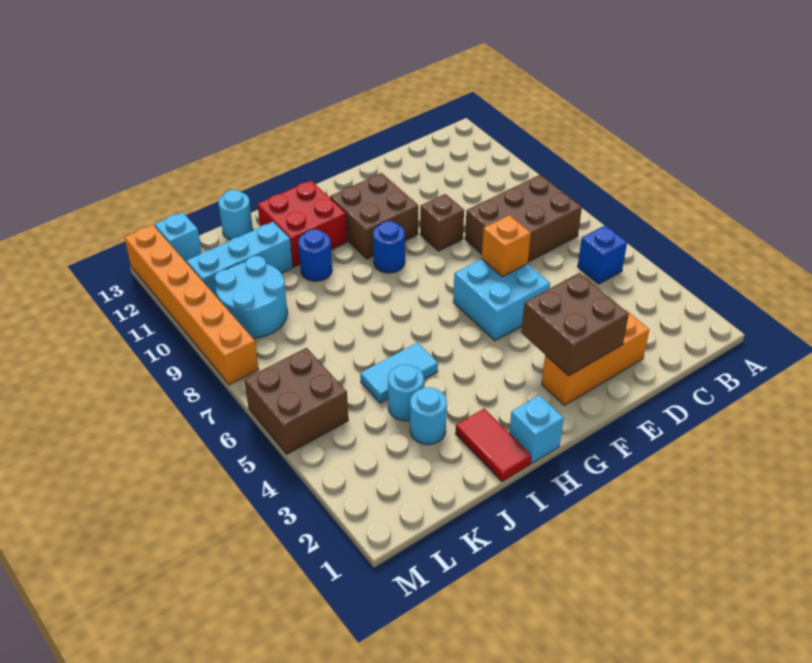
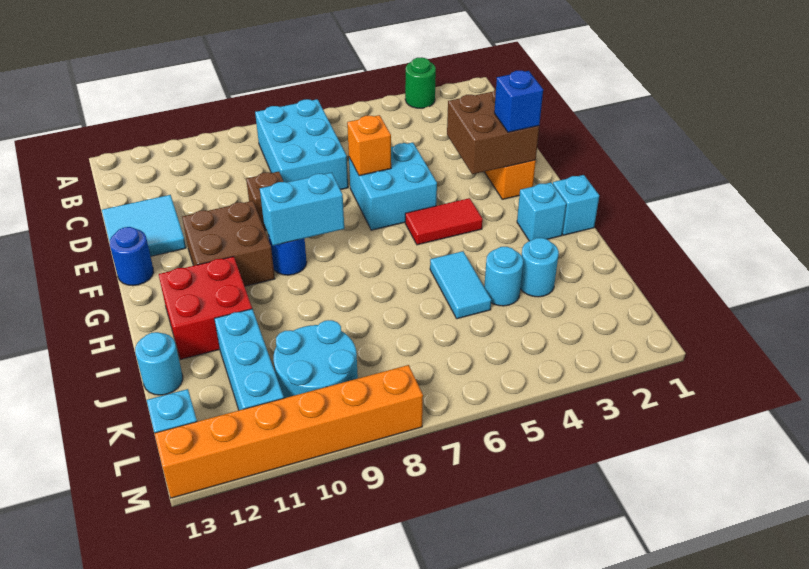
none -> green round brick A3 level 1
blue brick B5 level 1 -> blue brick F2 level 3
brown brick B7:D8 level 1 -> cyan brick B7:D8 level 1
none -> cyan tile D12:E13 level 1
none -> cyan brick G8:G9 level 2
none -> cyan brick H2 level 1
red tile I1:I2 level 1 -> red tile G4:G5 level 1
blue round brick I10 level 1 -> blue round brick F13 level 1
brown brick L5:M6 level 1 -> none

